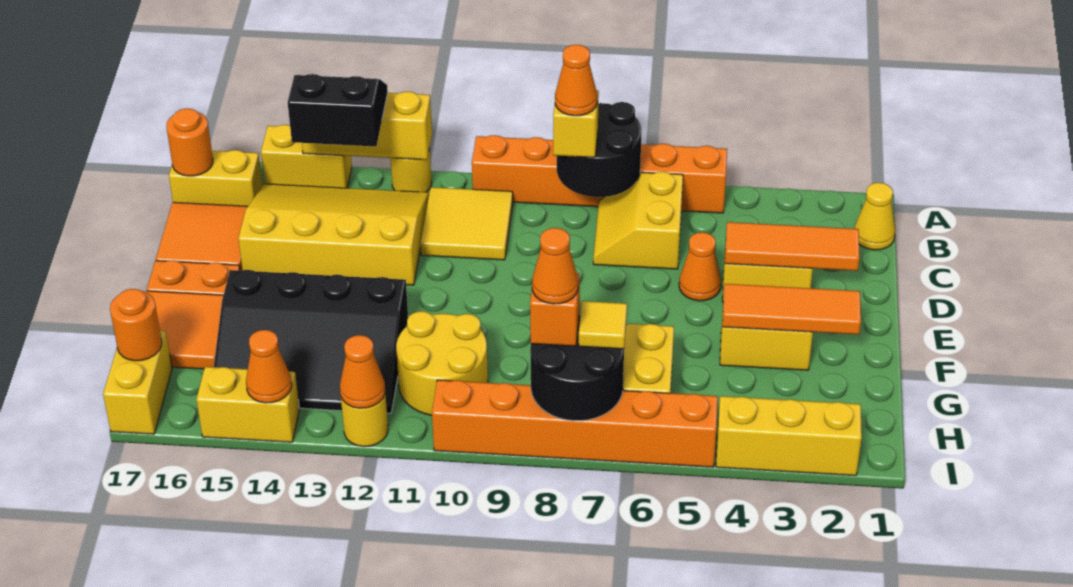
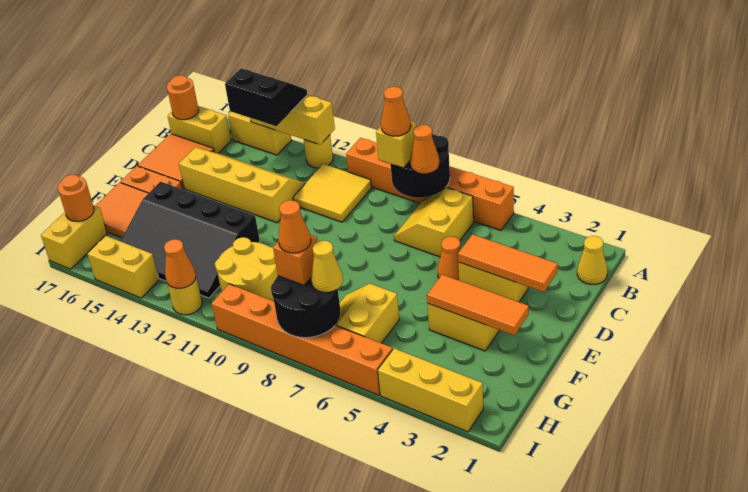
yellow slope B12:D15 level 1 top D -> yellow slope C12:D15 level 1 top D
yellow tile H7 level 3 -> yellow cone H7 level 3
orange cone I14 level 2 -> orange cone B7 level 3

